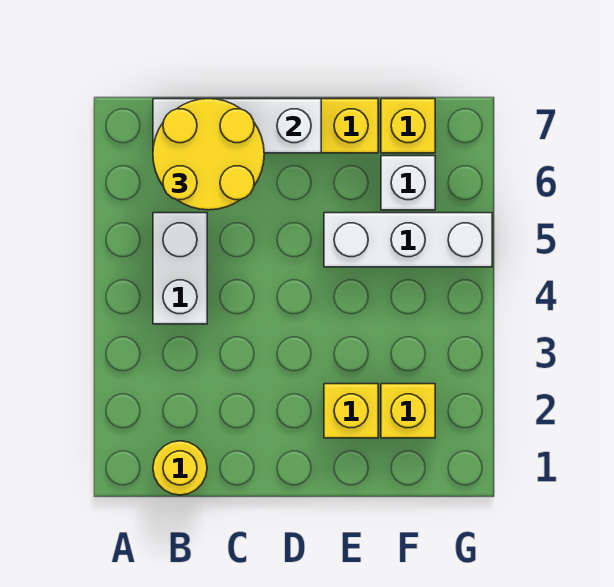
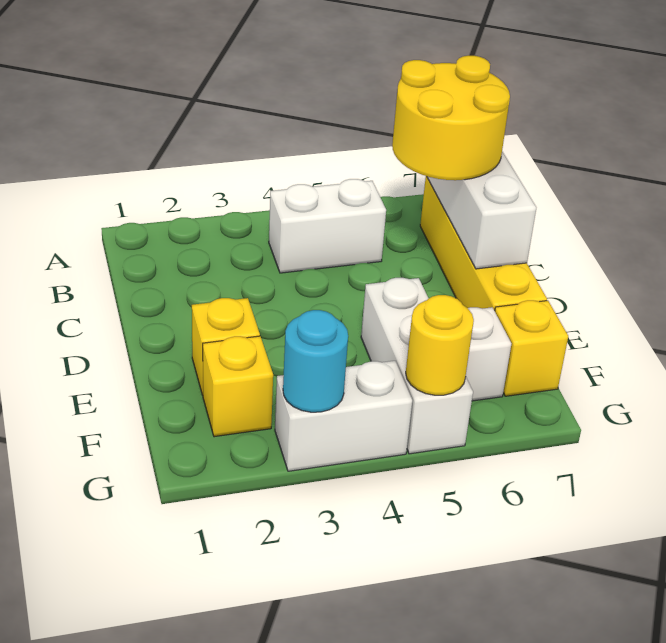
yellow round brick B1 level 1 -> yellow round brick G5 level 2
none -> white brick G3:G4 level 1
none -> cyan round brick G3 level 2

